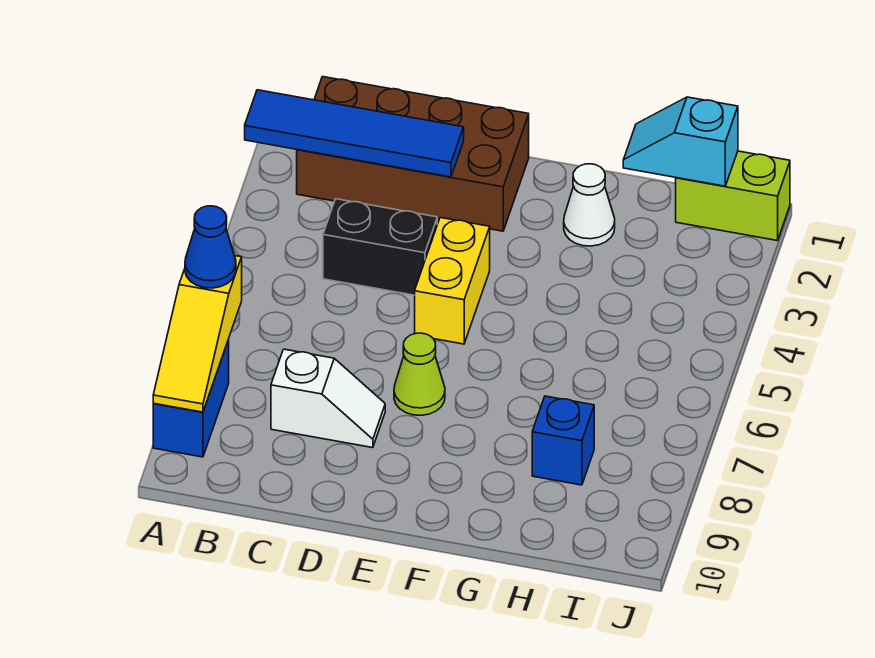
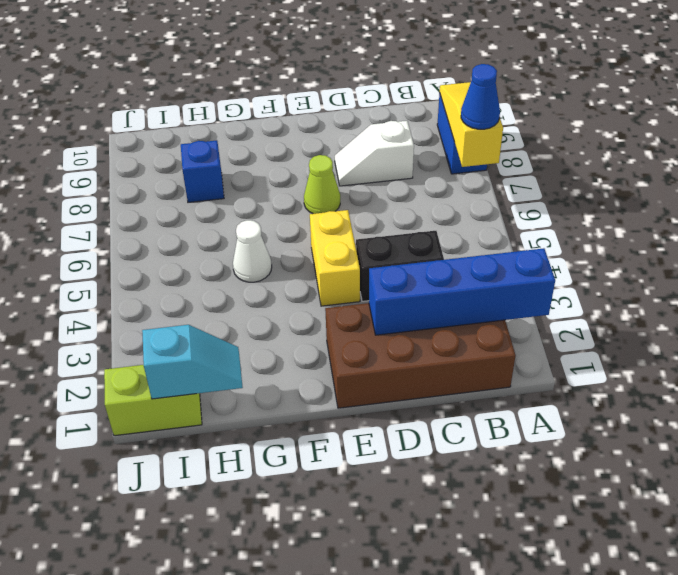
blue tile A2:D2 level 2 -> blue brick A2:D2 level 2
white cone G2 level 1 -> white cone G5 level 1

